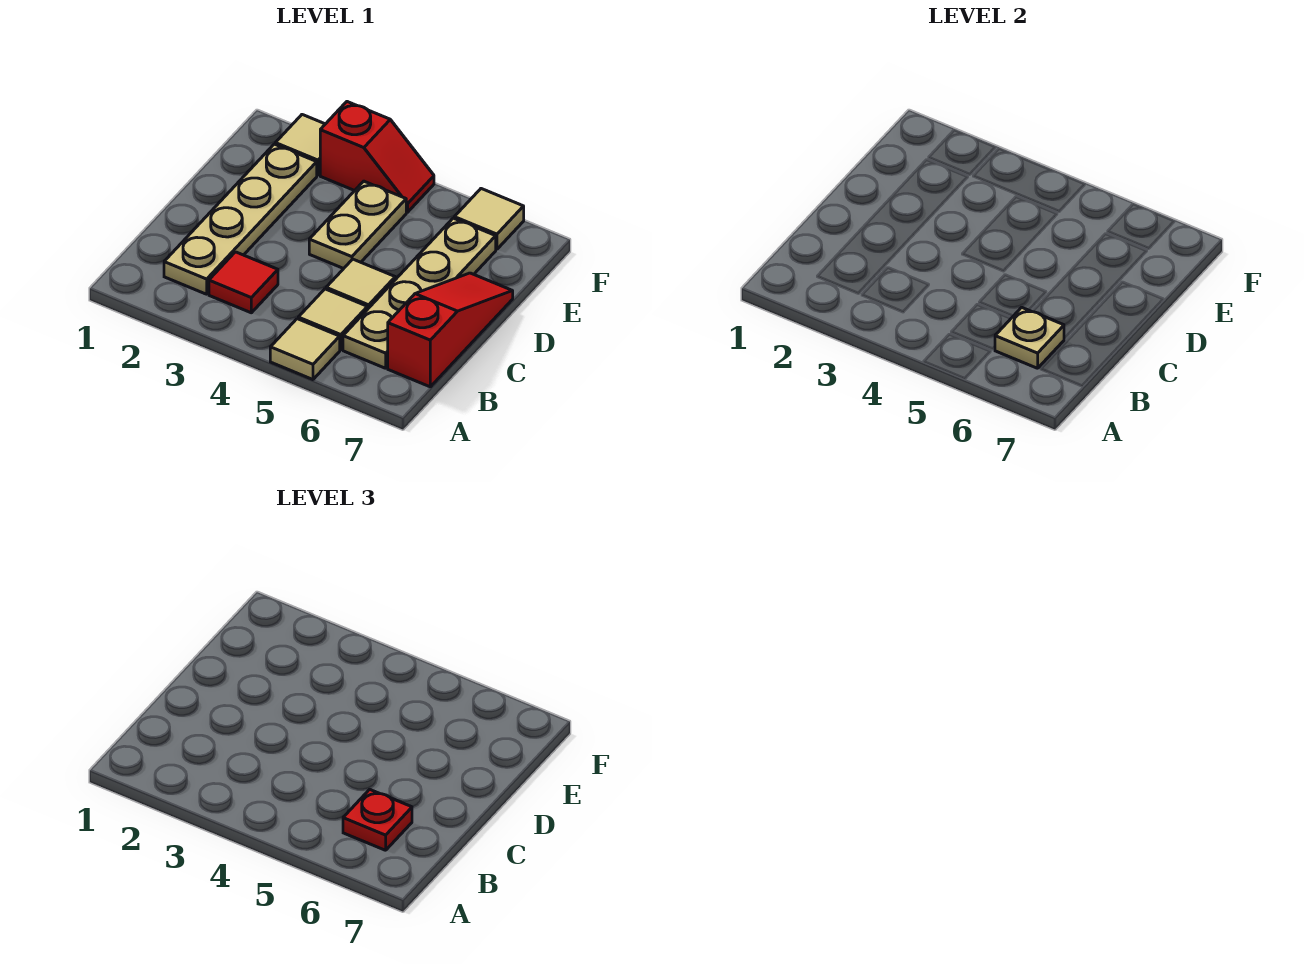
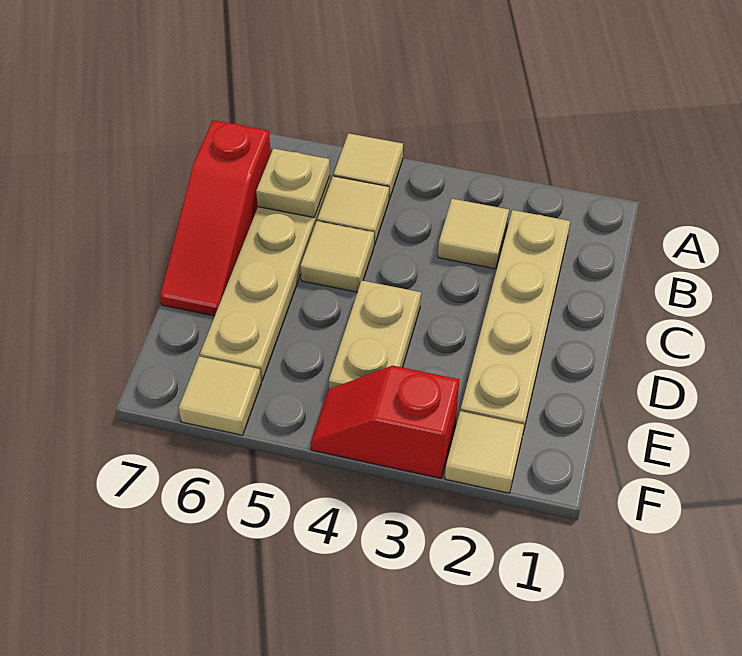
red tile B3 level 1 -> tan tile B3 level 1
red plate B6 level 3 -> none

